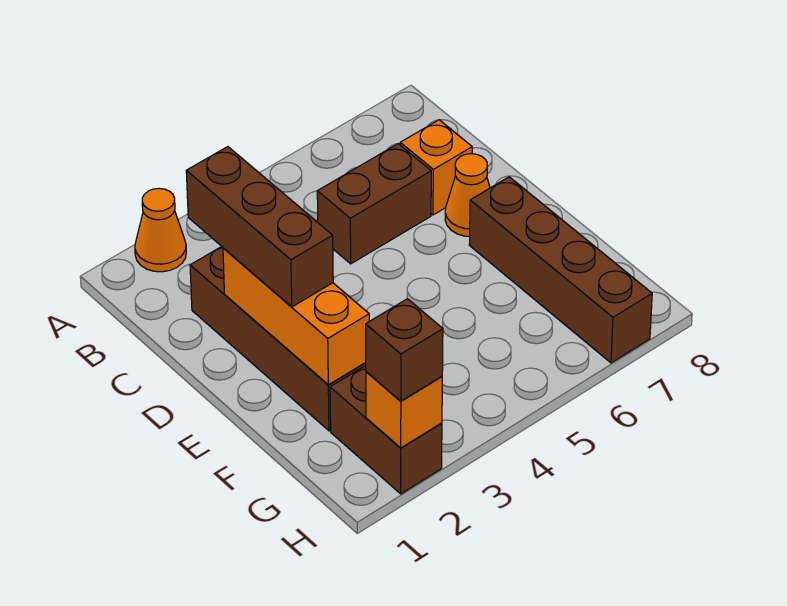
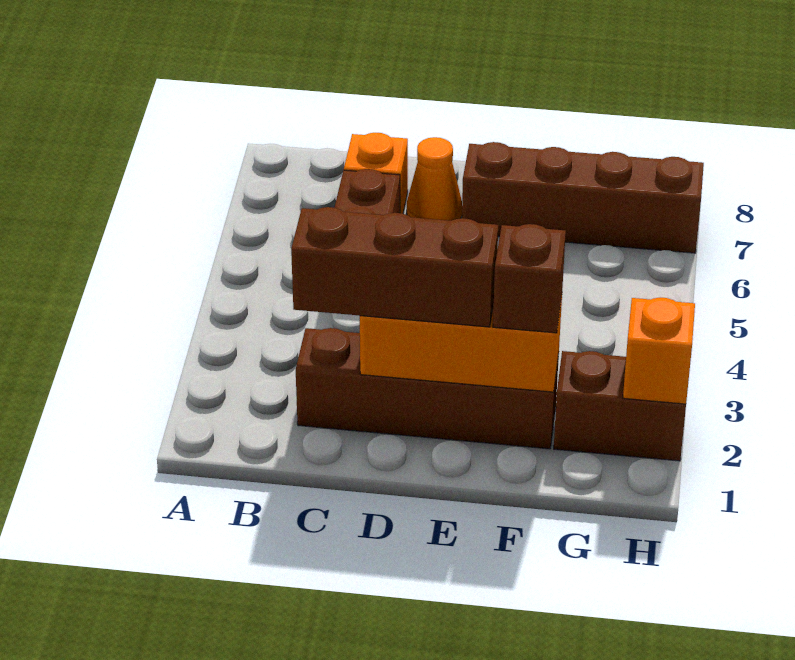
orange cone A2 level 1 -> none
brown brick H2 level 3 -> brown brick F2 level 3

